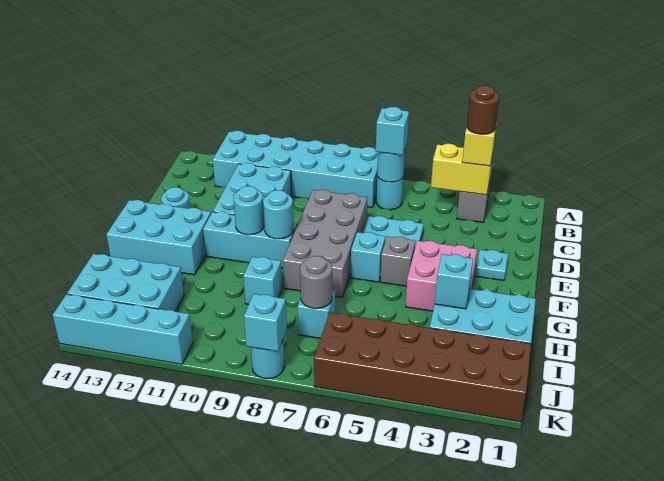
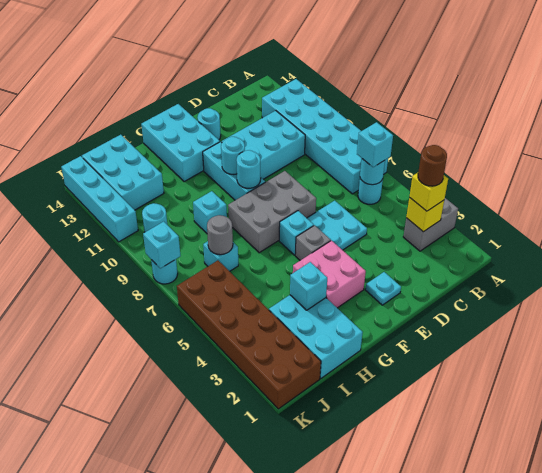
yellow brick B3:B4 level 2 -> yellow brick B3 level 2
grey brick D7:G8 level 1 -> grey brick E7:G8 level 1
none -> cyan round brick J10 level 1

